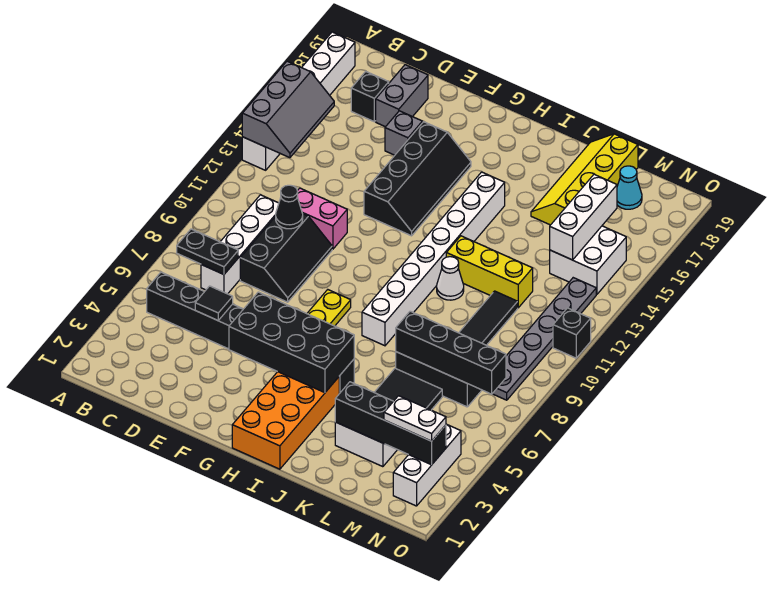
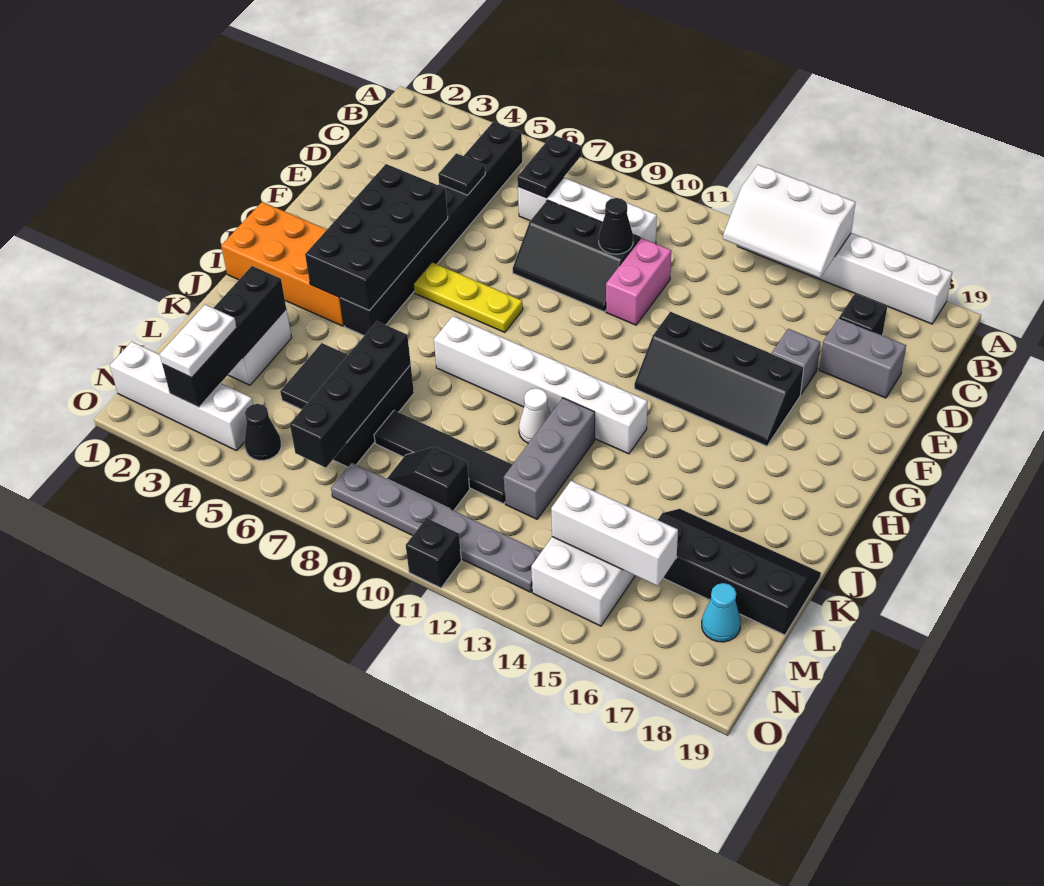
grey slope A13:B15 level 2 top A -> white slope A13:B15 level 2 top A
white brick I8:I15 level 1 -> white brick I8:I13 level 1
yellow brick J12:L12 level 1 -> grey brick J12:L12 level 1
yellow slope K16:L19 level 1 top L -> black slope K16:L19 level 1 top L
none -> black slope M9:M10 level 1 top 10
white brick N2:N4 level 1 -> white brick N1:N4 level 1
none -> black cone N5 level 1

